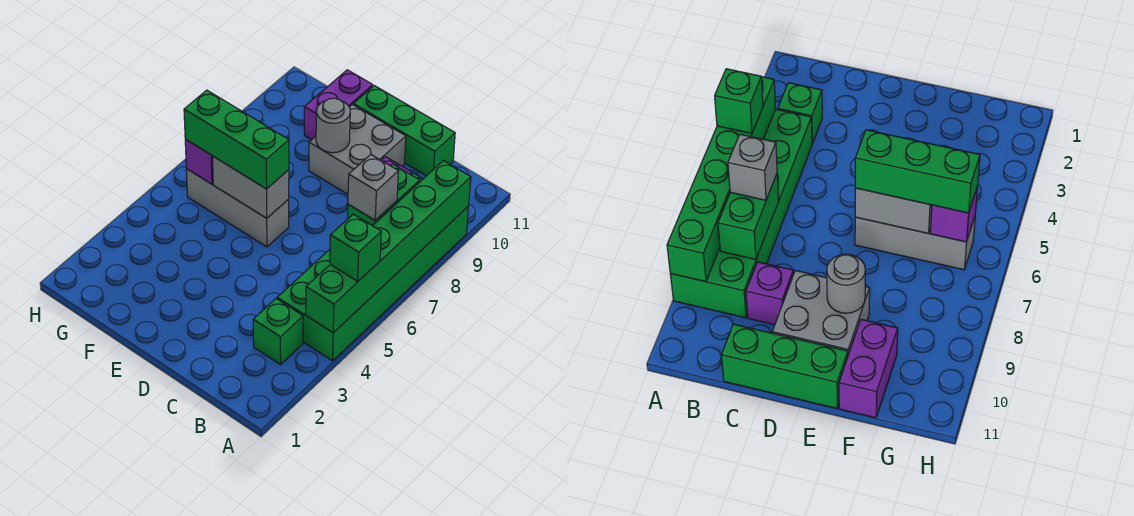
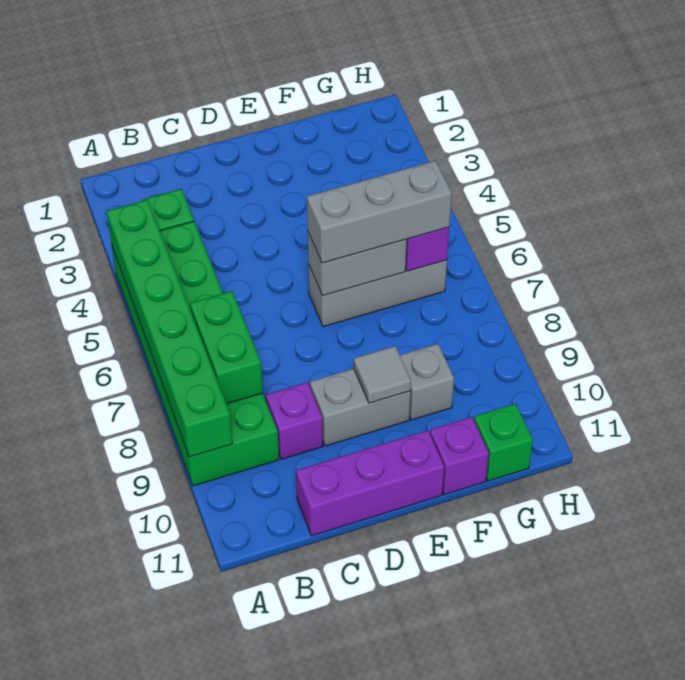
green brick A5 level 3 -> green brick G11 level 1
grey brick B7 level 3 -> grey brick F9 level 1
green brick C11:E11 level 1 -> purple brick C11:E11 level 1
grey brick D9:E10 level 1 -> grey brick D9:E9 level 1
green brick E6:G6 level 3 -> grey brick E6:G6 level 3
grey round brick E9 level 2 -> grey tile E9 level 2
purple brick F10:F11 level 1 -> purple brick F11 level 1

